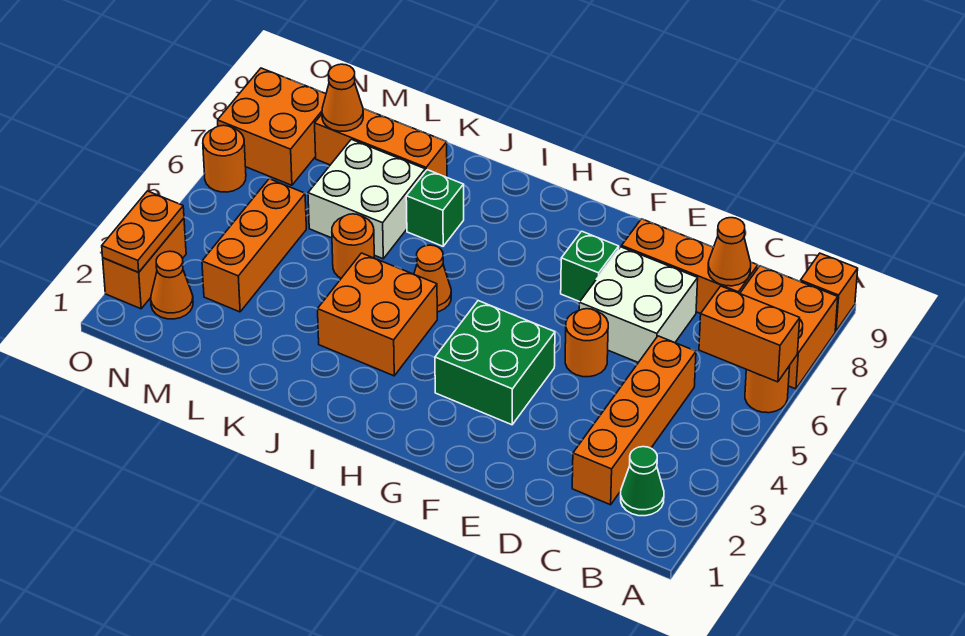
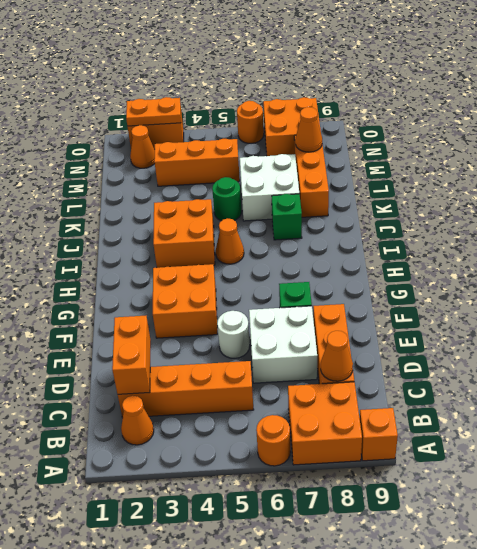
orange brick A6:B6 level 2 -> orange brick C2:D2 level 2
green cone B2 level 1 -> orange cone B2 level 1
orange round brick E5 level 1 -> white round brick E5 level 1
green brick F3:G4 level 1 -> orange brick F3:G4 level 1
orange round brick K5 level 1 -> green round brick K5 level 1

